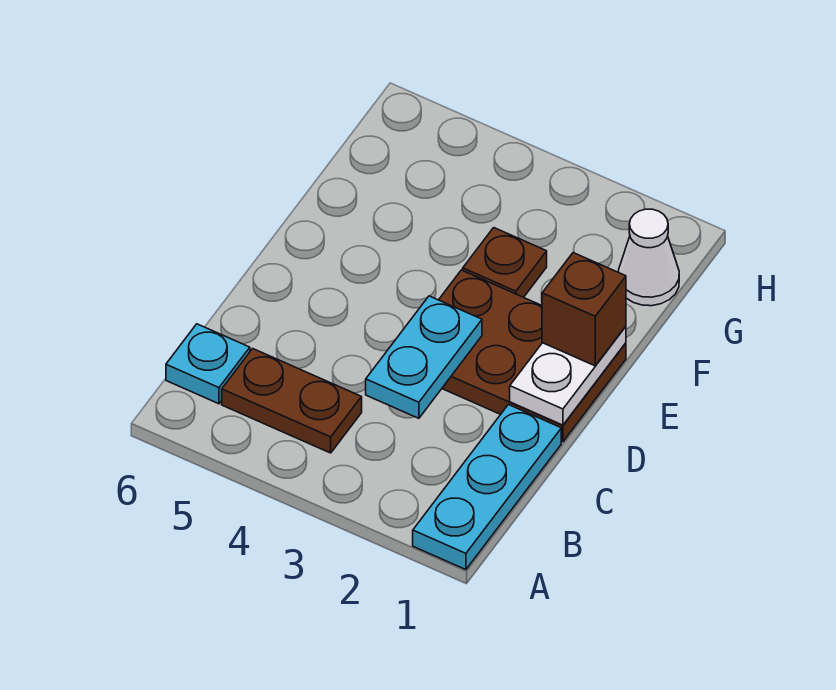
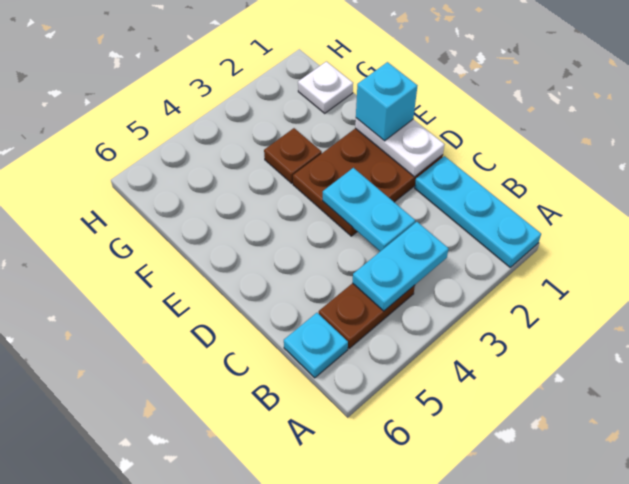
none -> cyan plate B3:B4 level 2
brown brick E1 level 3 -> cyan brick E1 level 3
white cone G1 level 1 -> white plate G1 level 1

